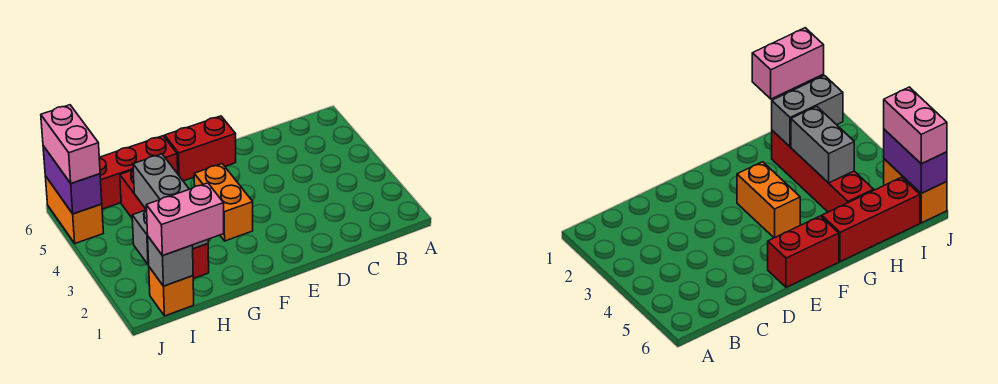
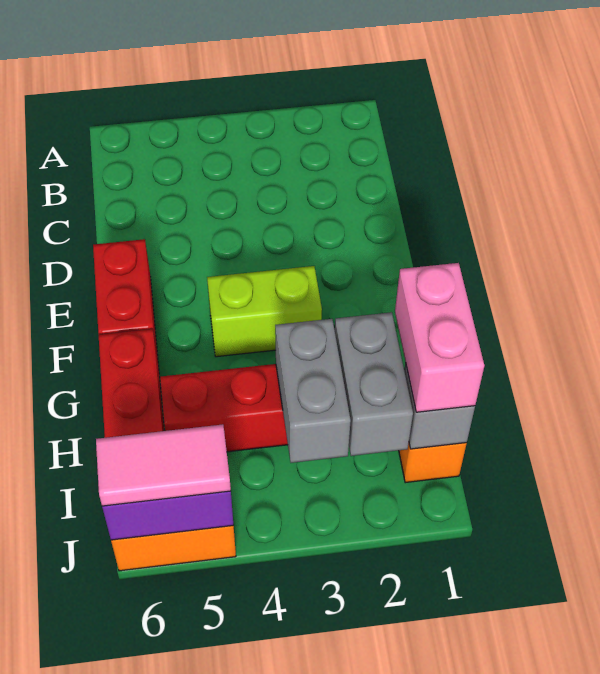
orange brick F3:F4 level 1 -> lime brick F3:F4 level 1
grey brick H3:H4 level 2 -> grey brick H3:I3 level 2
pink brick J5:J6 level 3 -> pink tile J5:J6 level 3

